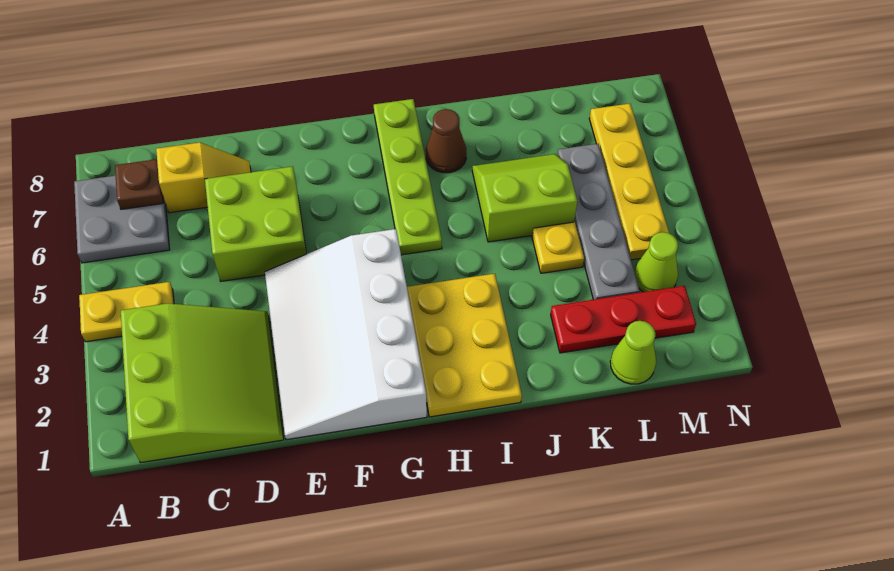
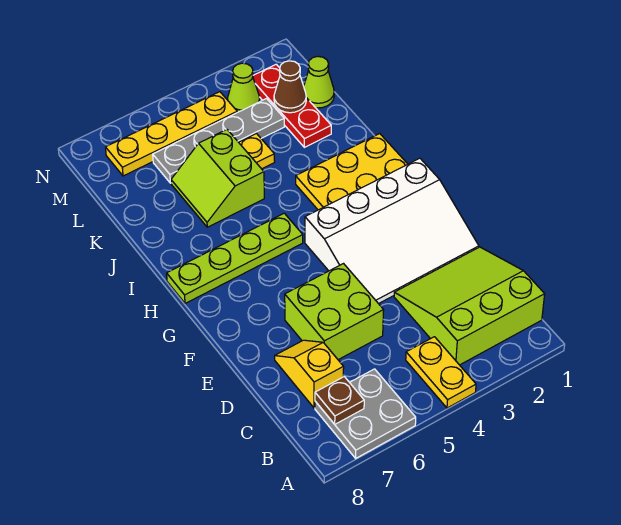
brown cone I7 level 1 -> brown cone L2 level 2

